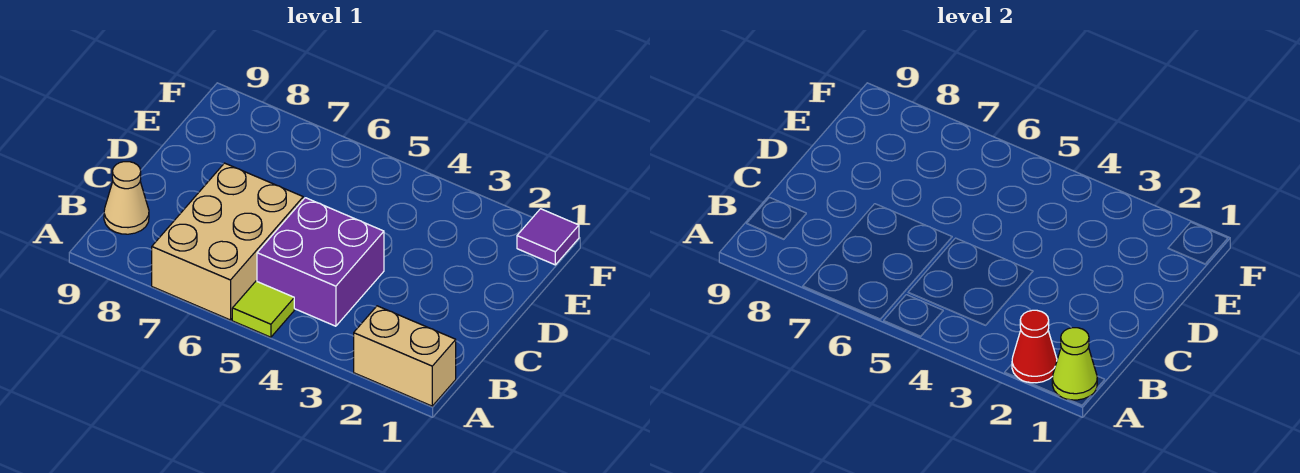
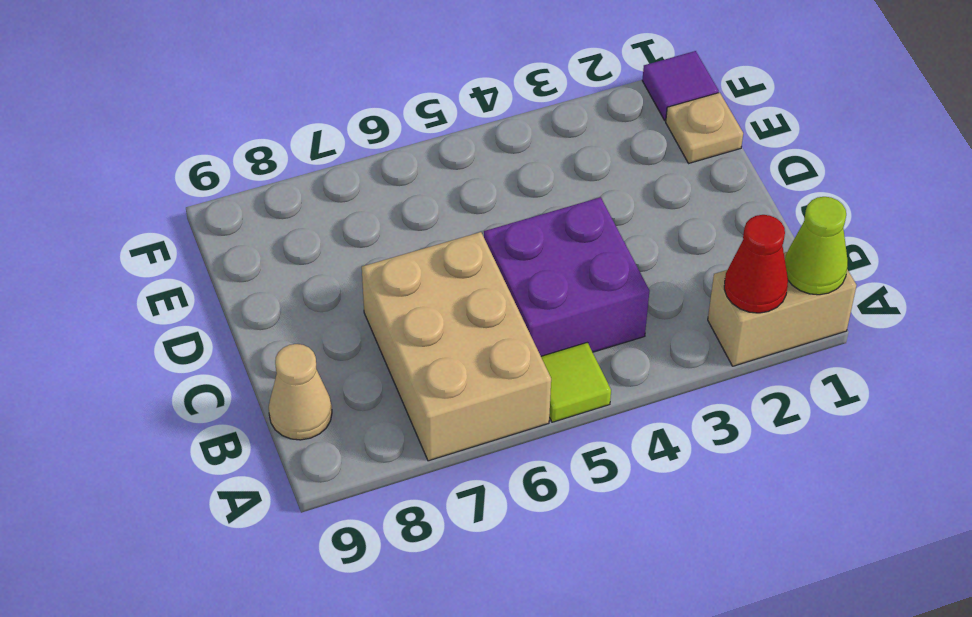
none -> tan plate E1 level 1

